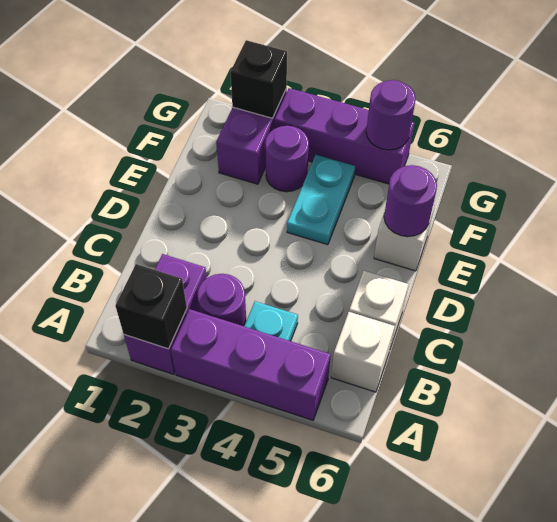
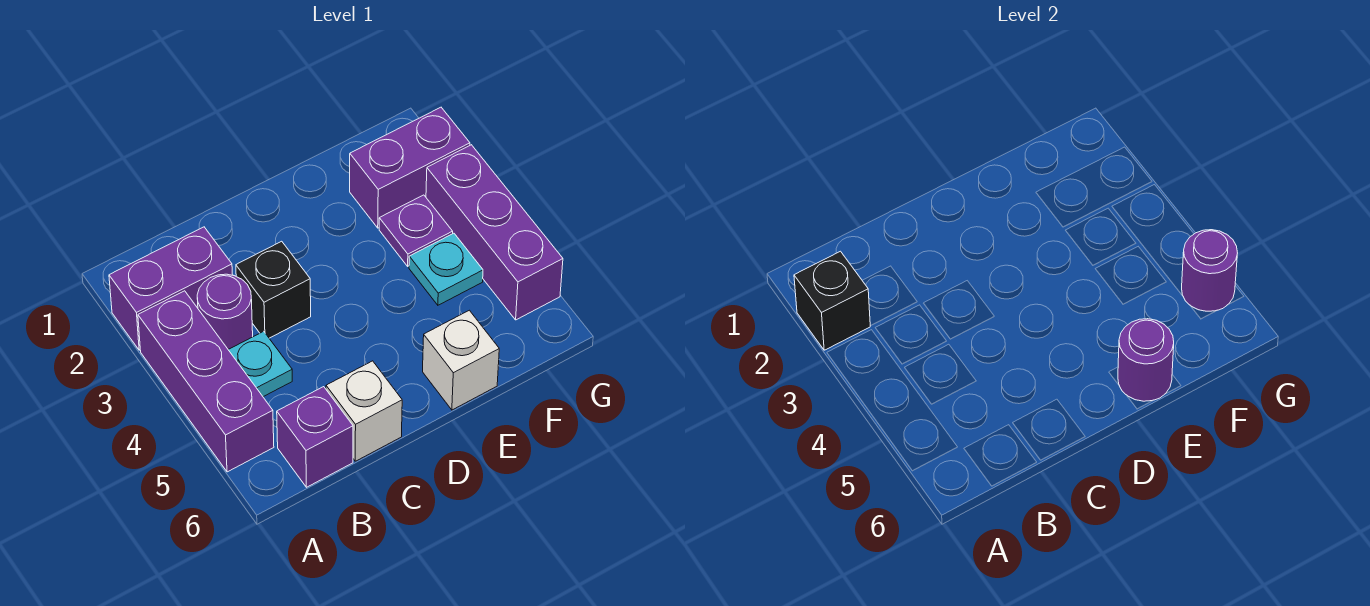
white brick B6 level 1 -> purple brick B6 level 1
cyan plate E4:F4 level 1 -> cyan plate F4 level 1
purple round brick F3 level 1 -> purple plate F3 level 1
black brick G2 level 2 -> black brick C3 level 1

